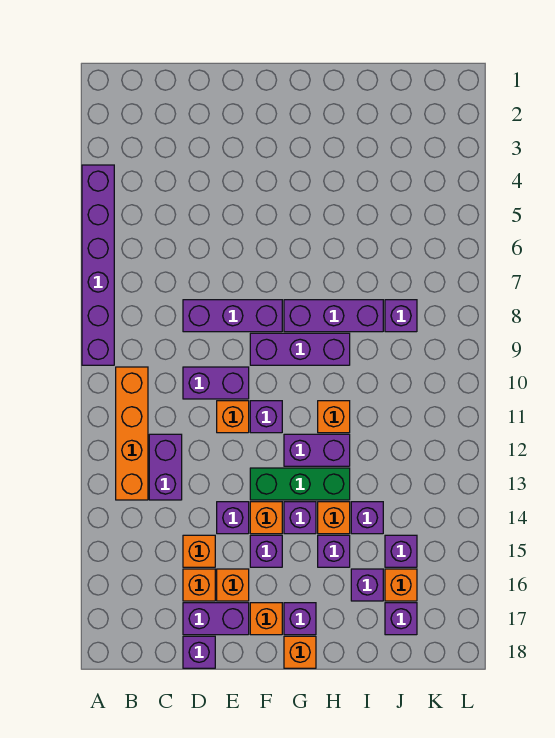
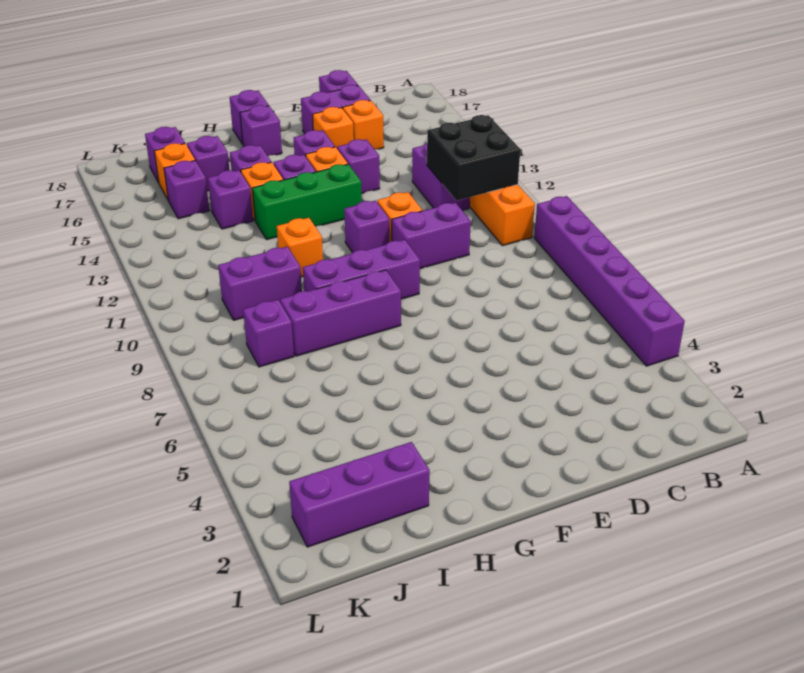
none -> black brick B11:C12 level 2
purple brick D8:F8 level 1 -> purple brick I2:K2 level 1
orange brick D15 level 1 -> none
orange brick F17 level 1 -> none
purple brick G12:H12 level 1 -> purple brick I10:J10 level 1
orange brick G18 level 1 -> purple brick G18 level 1

